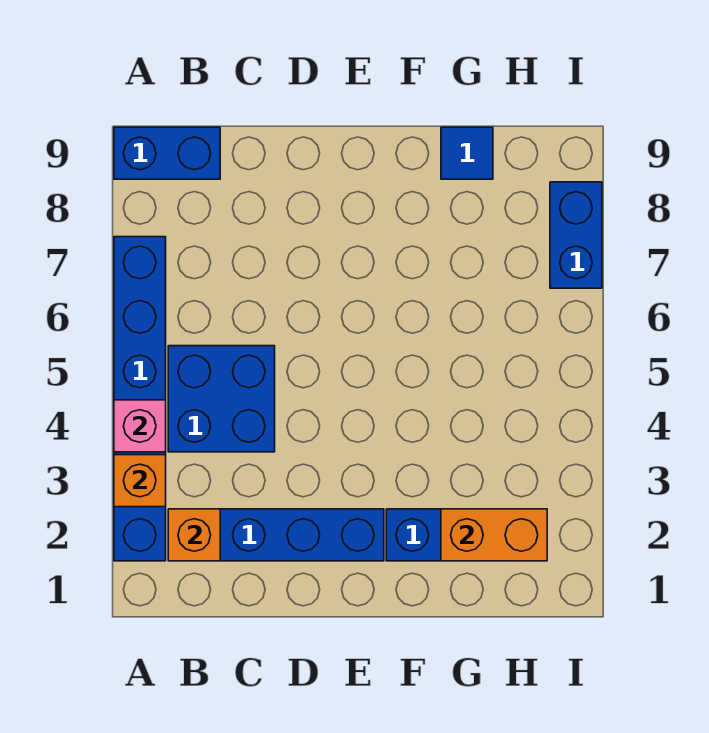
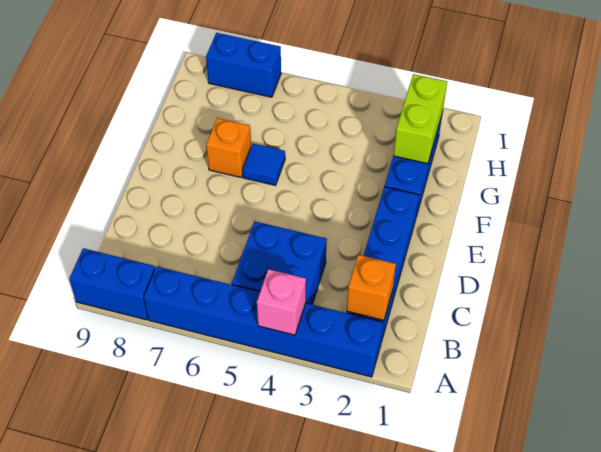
orange brick A3 level 2 -> orange brick F7 level 1
blue brick A9:B9 level 1 -> blue brick A8:A9 level 1
orange brick G2:H2 level 2 -> lime brick G2:H2 level 2
blue tile G9 level 1 -> blue tile F6 level 1

